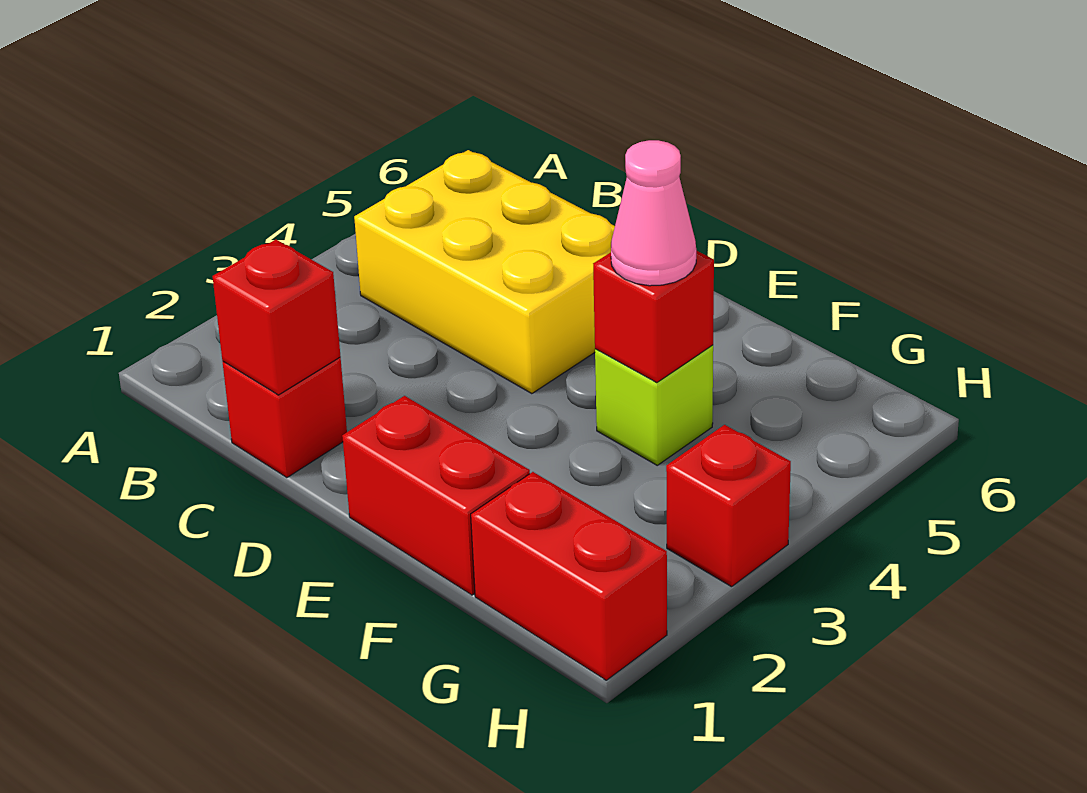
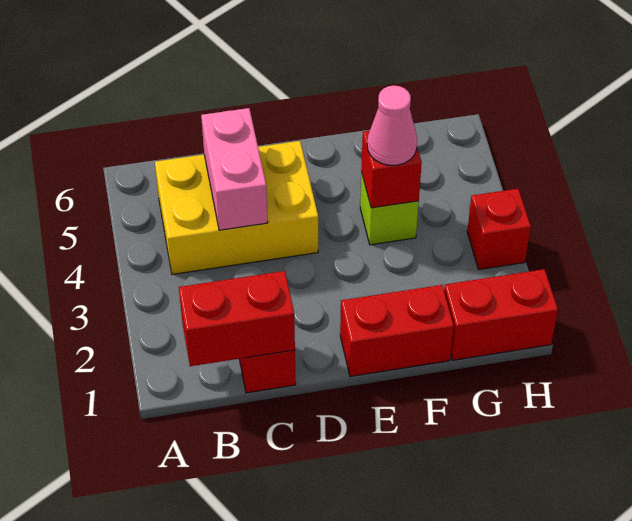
red brick C1 level 2 -> red brick B1:C1 level 2
none -> pink brick C4:C5 level 2

